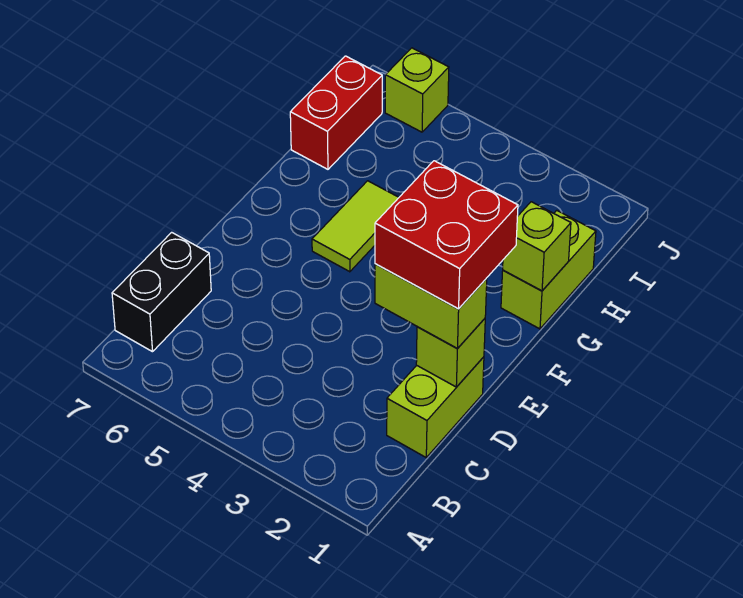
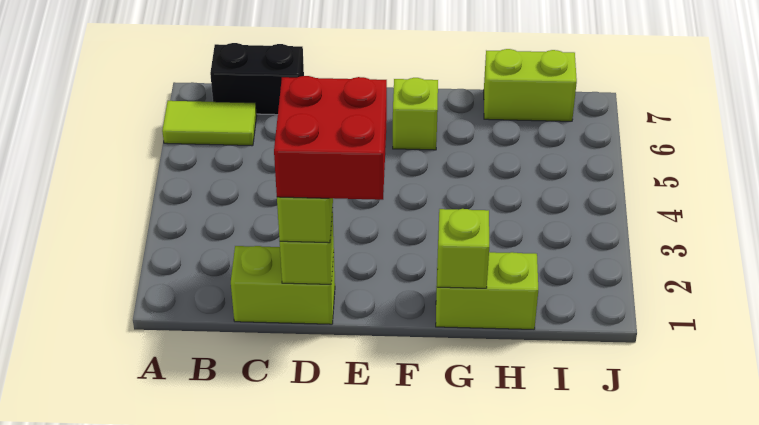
lime tile F5:G5 level 1 -> lime tile A6:B6 level 1
red brick H7:I7 level 1 -> lime brick H7:I7 level 1
lime brick J6 level 1 -> lime brick F6 level 1

